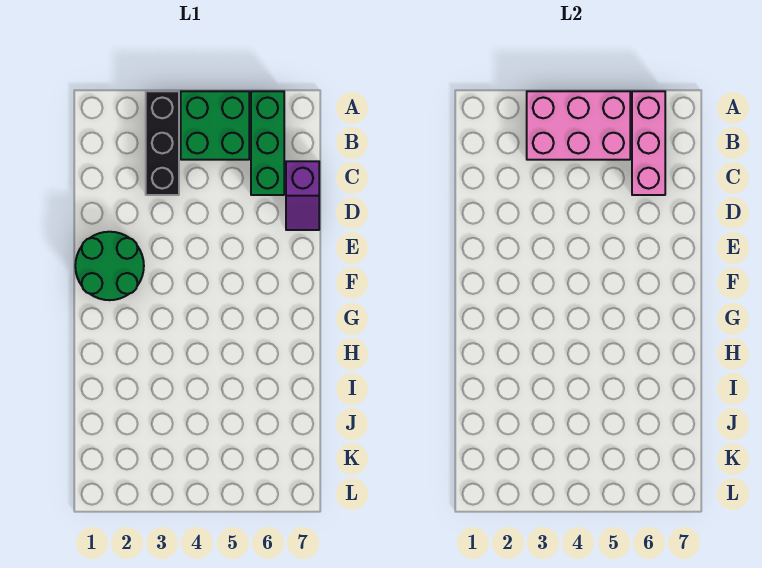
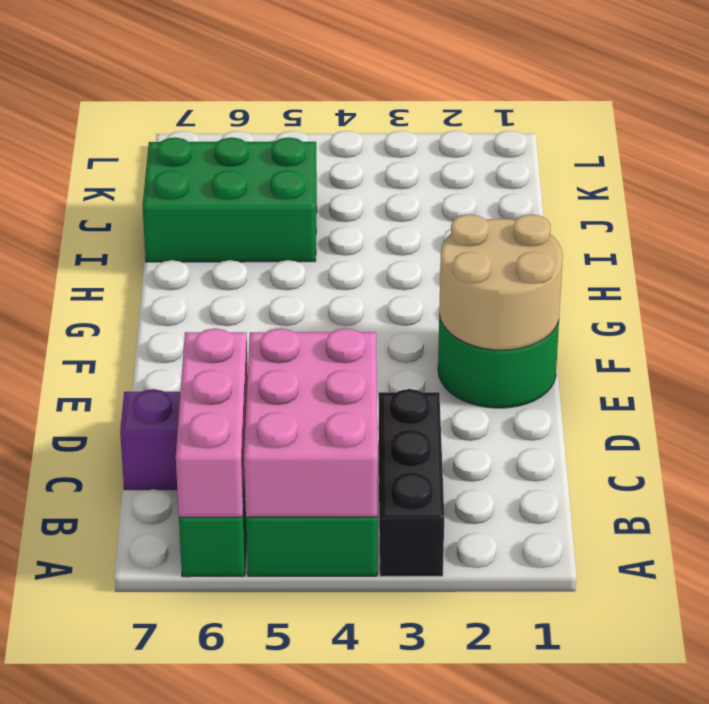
pink brick A3:B5 level 2 -> pink brick A4:C5 level 2
none -> tan round brick E1:F2 level 2
none -> green brick I5:J7 level 1

